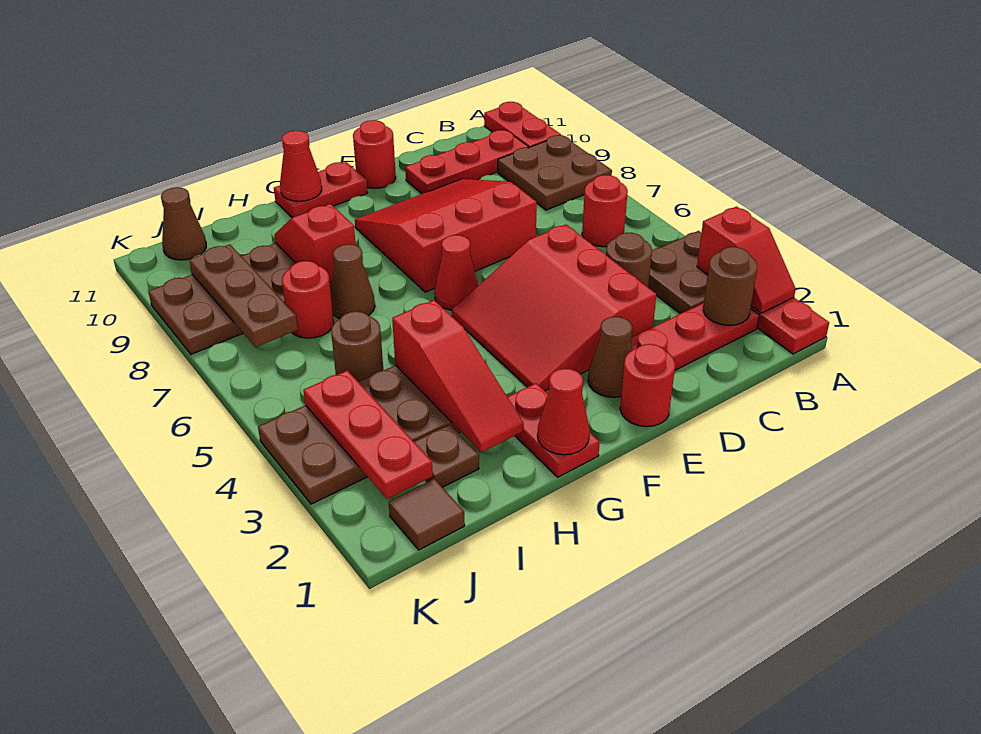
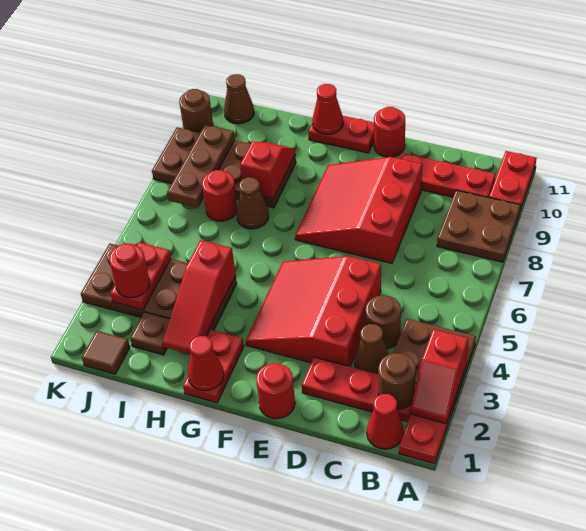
red round brick B6 level 1 -> red round brick J3 level 3
red slope D7:F9 level 1 top 7 -> red slope D7:F9 level 1 top D
brown cone E2 level 1 -> brown cone C3 level 1
red cone F6 level 1 -> red cone B1 level 1
brown round brick I5 level 1 -> brown round brick K10 level 1
red plate J2:J4 level 2 -> red plate J3:J4 level 2

